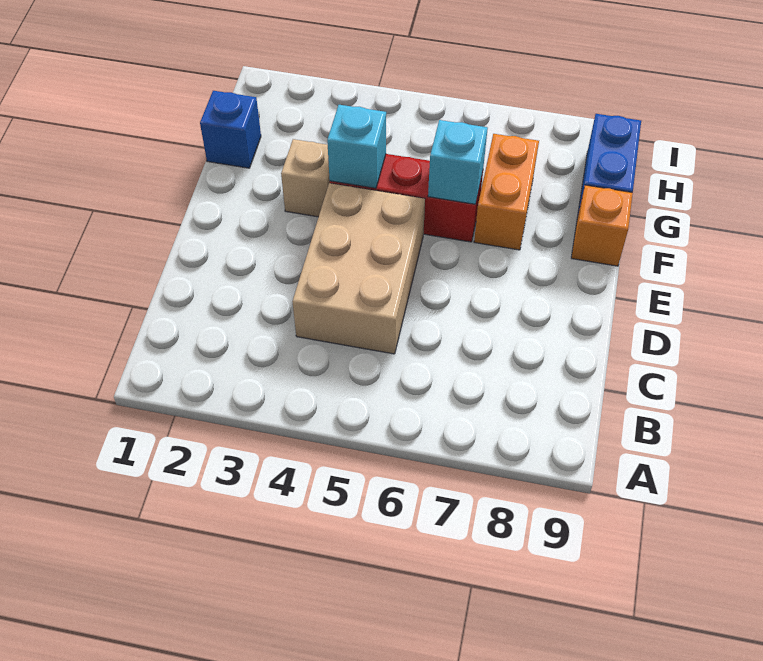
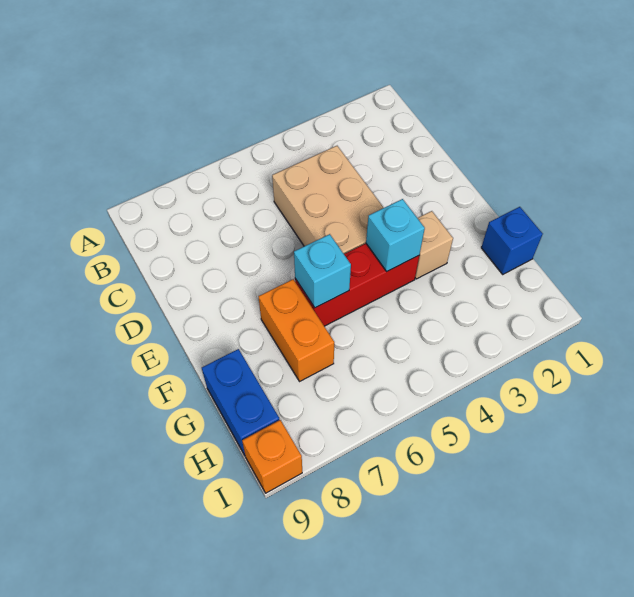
orange brick F9 level 1 -> orange brick I9 level 1

